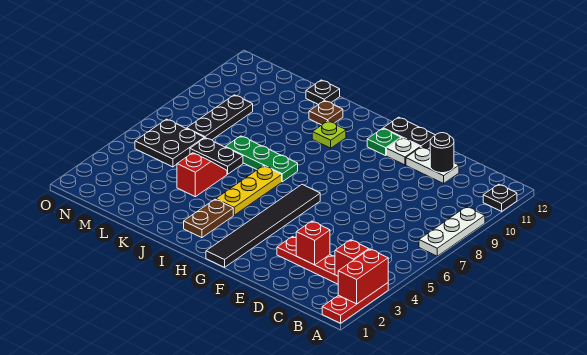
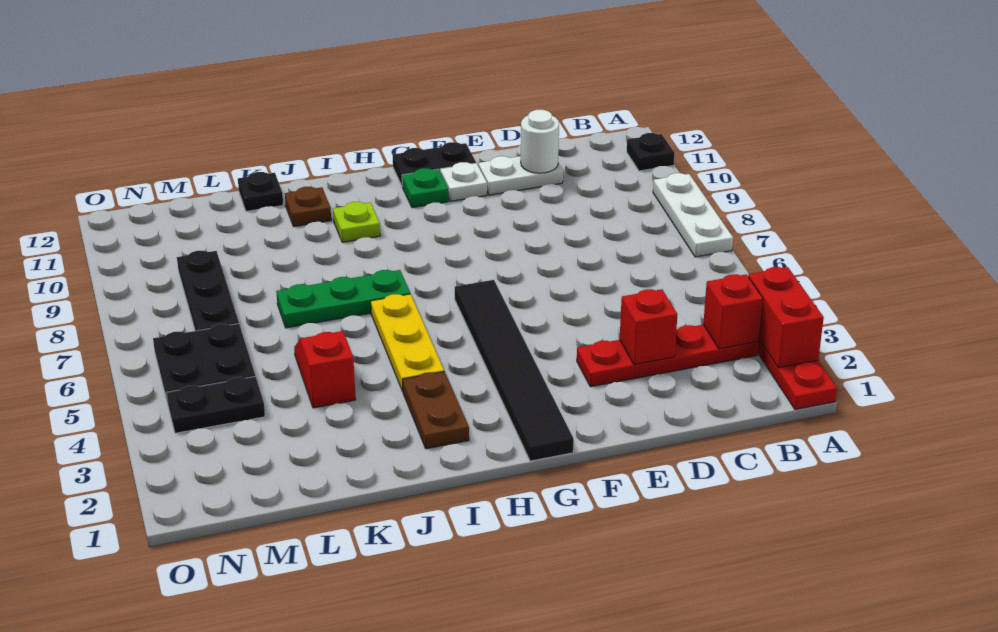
black round brick D11 level 2 -> white round brick D11 level 2
black plate K6:L6 level 1 -> black plate M4:N4 level 1

